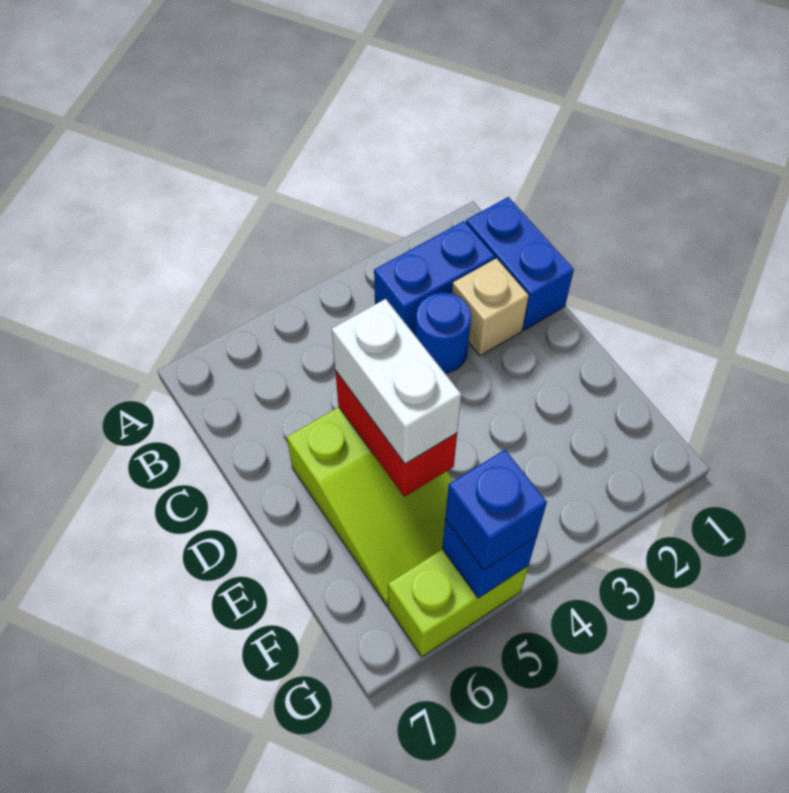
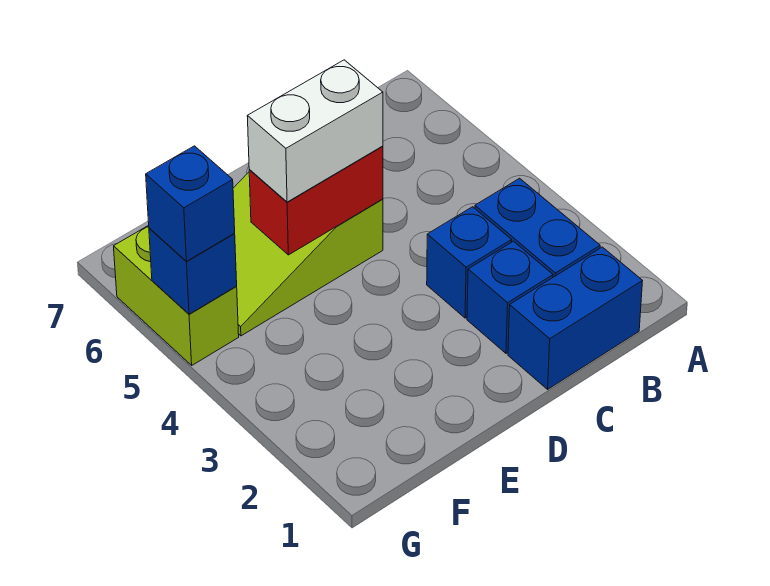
tan brick C2 level 1 -> blue brick C2 level 1
blue round brick C3 level 1 -> blue brick C3 level 1

